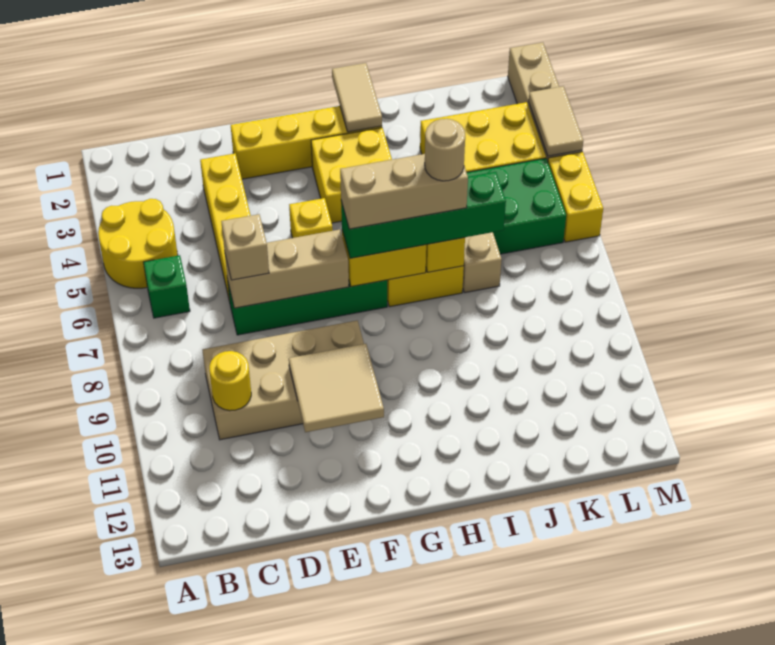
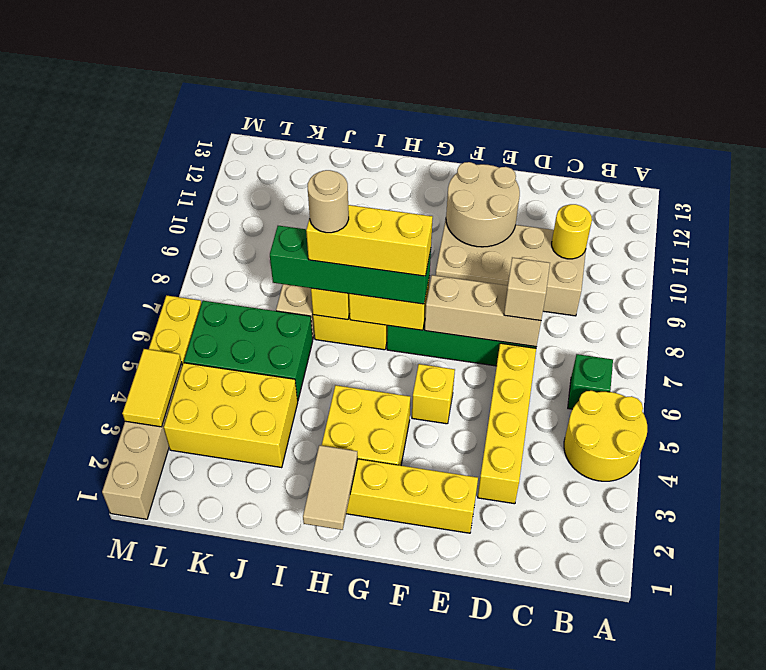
tan tile E10:F11 level 2 -> tan round brick E10:F11 level 2
tan brick G7:I7 level 4 -> yellow brick G7:I7 level 4
tan tile M3:M4 level 2 -> yellow tile M3:M4 level 2

